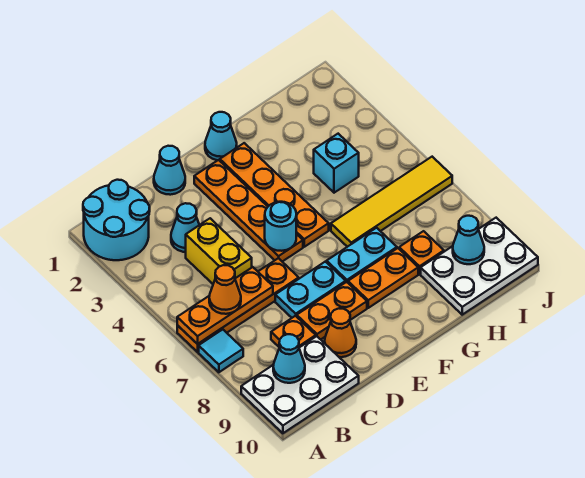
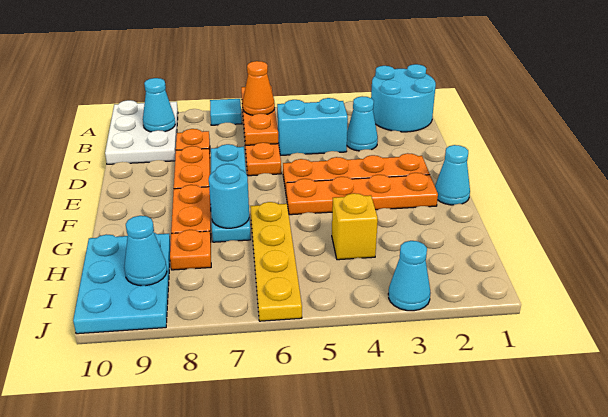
yellow brick C4:C5 level 1 -> cyan brick C4:C5 level 1
cyan cone D1 level 1 -> cyan cone J3 level 1
orange cone D9 level 1 -> none
cyan round brick E5 level 2 -> cyan round brick G7 level 2
yellow tile G6:J6 level 1 -> yellow plate G6:J6 level 1
cyan brick H4 level 1 -> yellow brick H4 level 1
white plate H9:J10 level 1 -> cyan plate H9:J10 level 1

